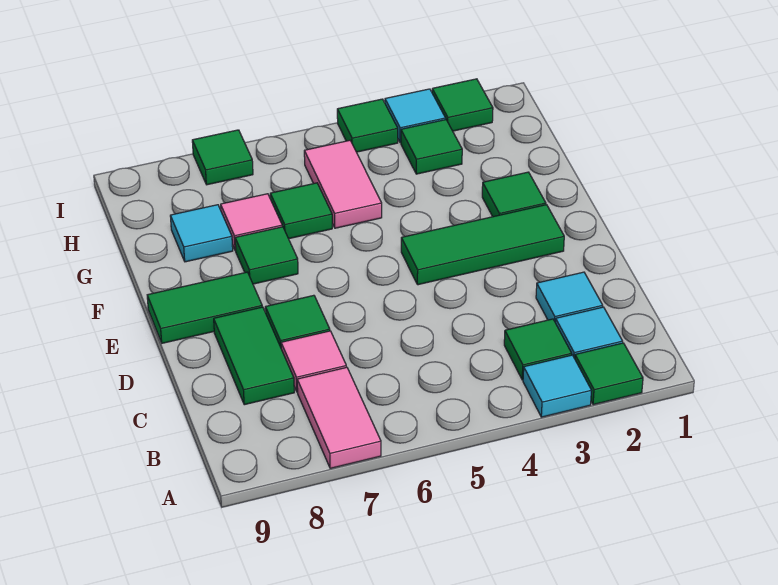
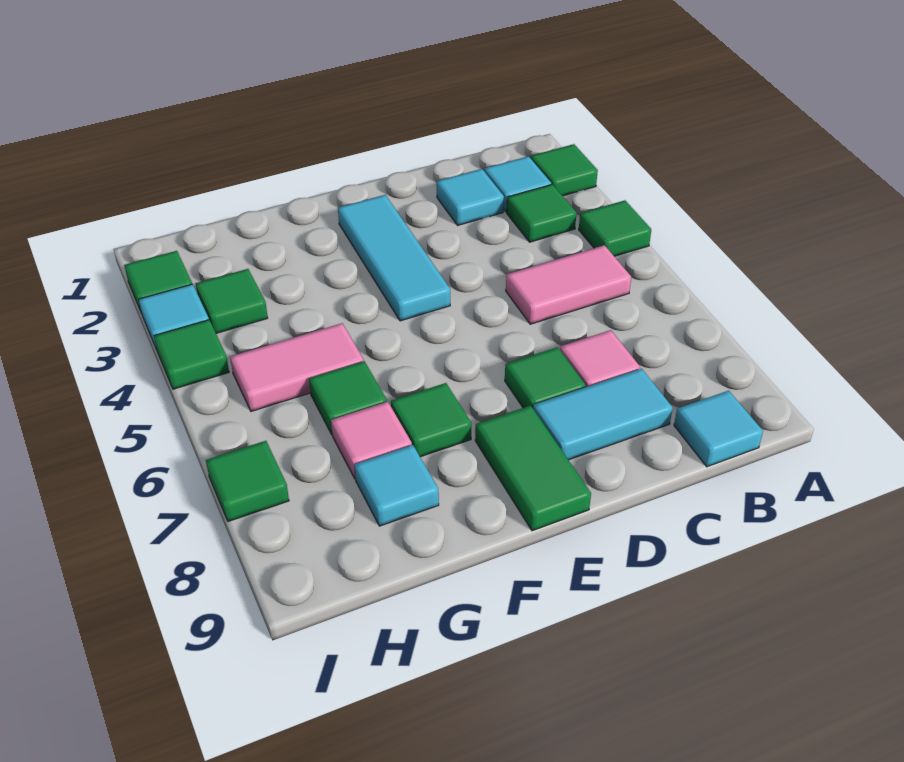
cyan tile A3 level 1 -> cyan tile B9 level 1
pink tile A7:B7 level 1 -> pink tile B5:C5 level 1
green tile C8:D8 level 1 -> cyan tile C8:D8 level 1
green tile E2:E4 level 1 -> cyan tile E2:E4 level 1
green tile F2 level 1 -> green tile A4 level 1

